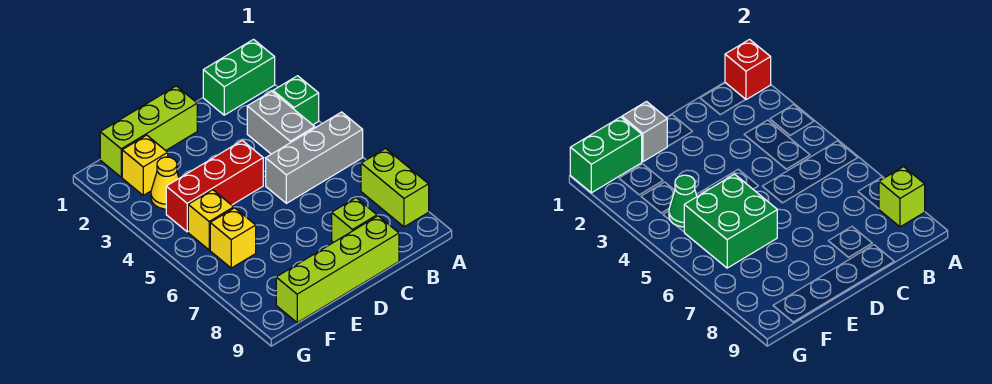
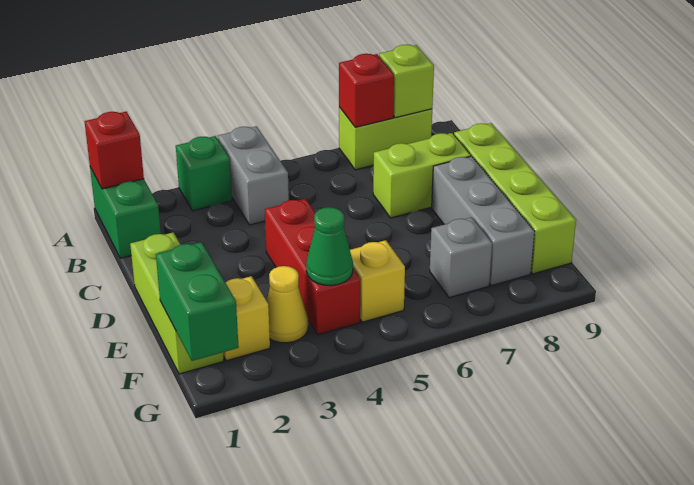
grey brick A5:C5 level 1 -> grey brick D8:F8 level 1
none -> red brick A7 level 2
grey brick B3:B4 level 1 -> grey brick A4:B4 level 1
lime brick C8 level 1 -> lime brick C7:C8 level 1
grey brick E1 level 2 -> grey brick F7 level 1
green brick E5:F6 level 2 -> none
yellow brick F6 level 1 -> none

